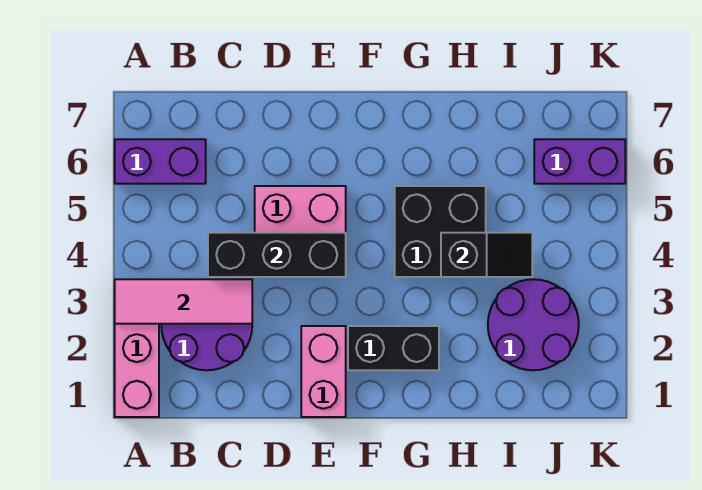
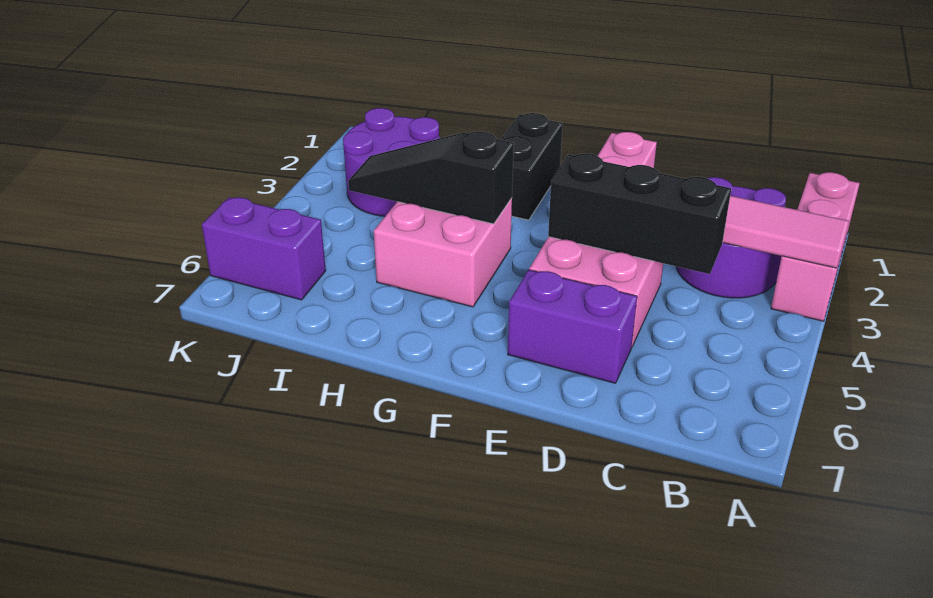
purple brick A6:B6 level 1 -> purple brick D6:E6 level 1
black brick F2:G2 level 1 -> black brick G1:G2 level 1
black brick G4:H5 level 1 -> pink brick G4:H5 level 1
black slope H4:I4 level 2 top H -> black slope G4:I4 level 2 top G

